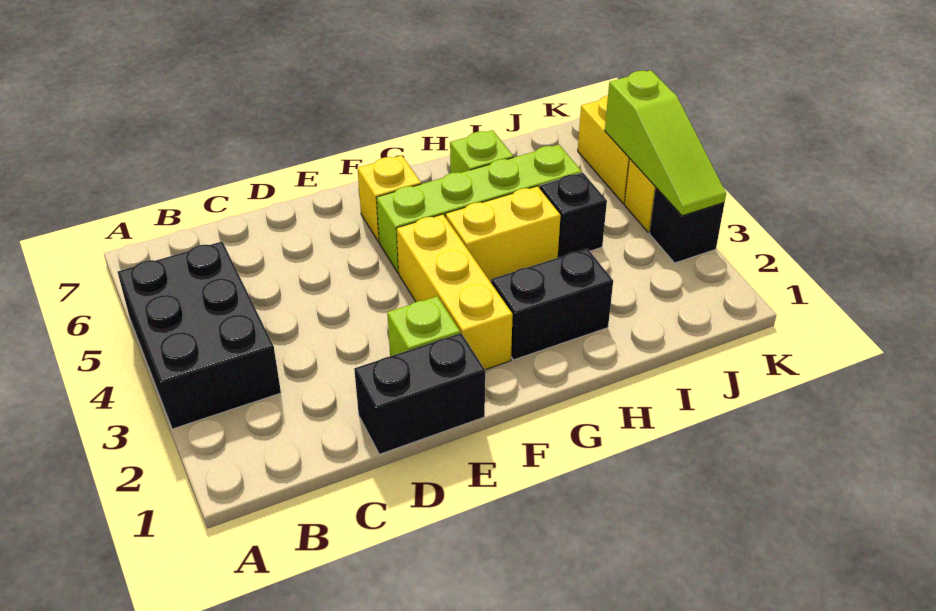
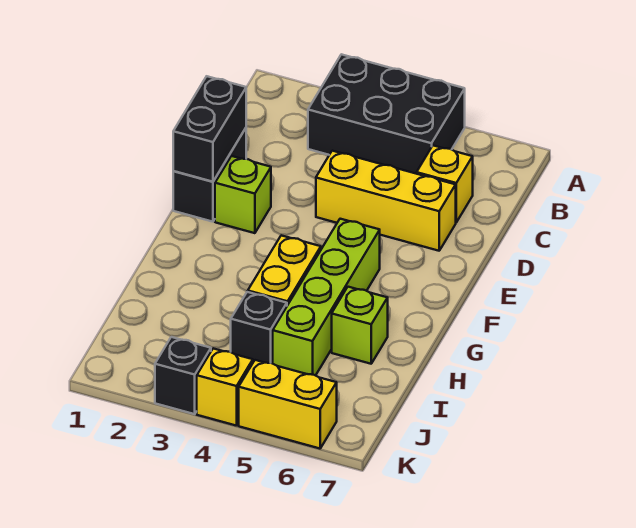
yellow brick F2:F4 level 1 -> yellow brick D4:D6 level 1
yellow brick F6 level 1 -> yellow brick C6 level 1
black brick G2:H2 level 1 -> black brick D1:E1 level 2
lime slope K3:K5 level 2 top 5 -> none

